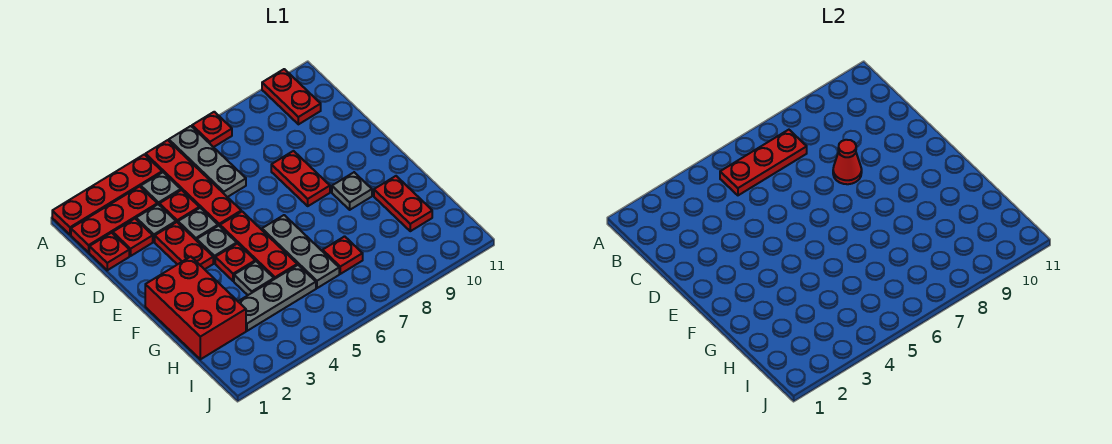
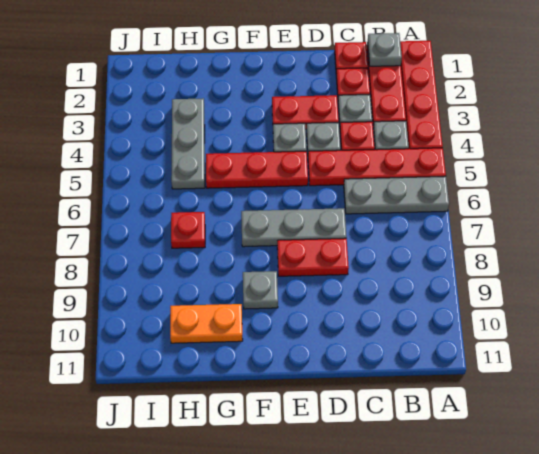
red plate A7 level 1 -> none
red plate A10:B10 level 1 -> none
red plate B5:B7 level 2 -> none
red cone D8 level 2 -> none
red brick F1:H2 level 1 -> none
red plate F4 level 1 -> none
grey plate F6:H6 level 1 -> grey plate D7:F7 level 1
grey plate G4 level 1 -> grey plate B1 level 2
red plate G10:H10 level 1 -> orange plate G10:H10 level 1

